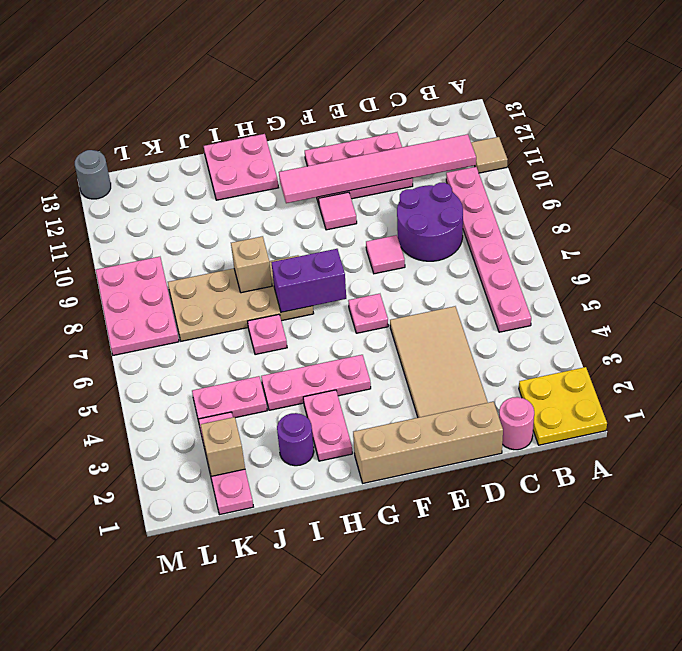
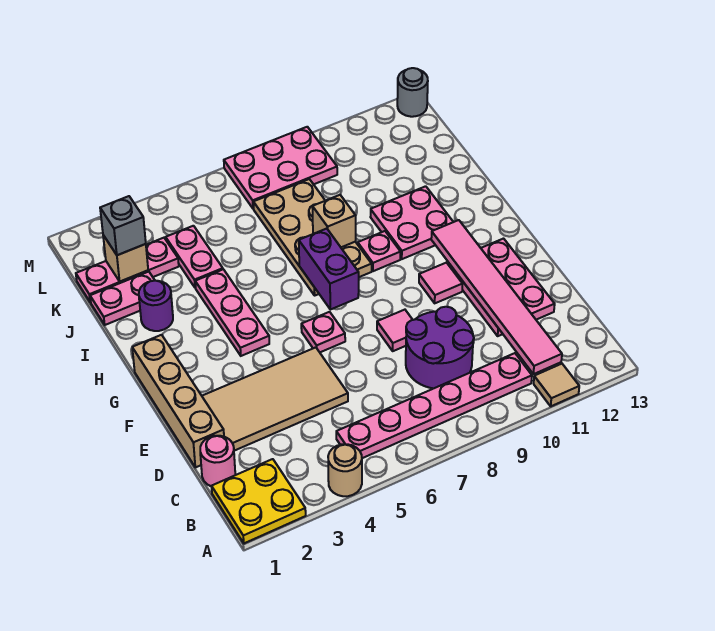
none -> tan round brick A4 level 1
pink plate H2:H3 level 1 -> pink plate J1:J2 level 1
pink plate H12:I13 level 1 -> pink plate H10:I11 level 1
pink plate I6 level 1 -> pink plate H9 level 1
none -> grey brick K2 level 3

